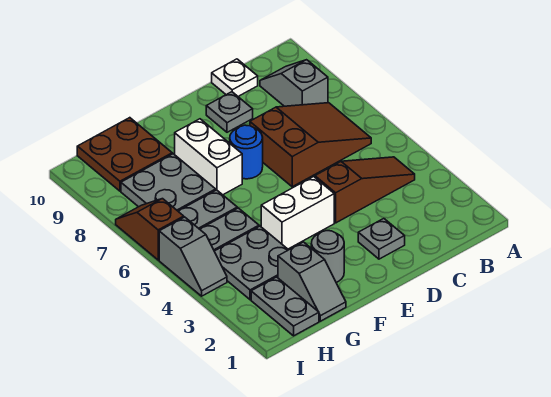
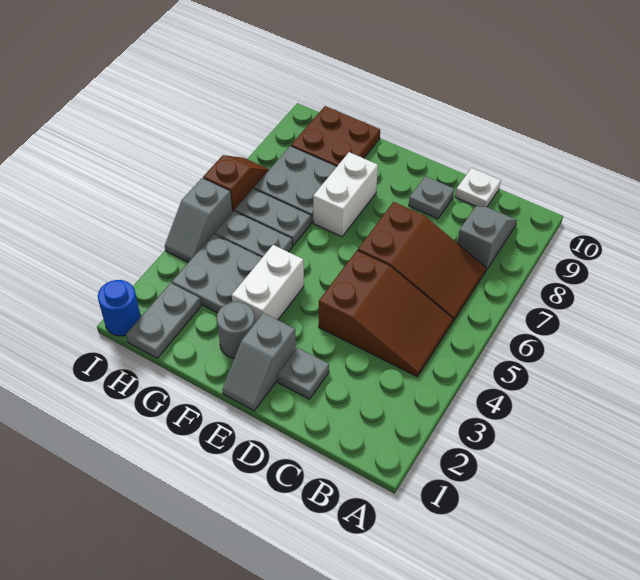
brown slope B4:D4 level 1 top D -> brown slope B4:D5 level 1 top D
white brick E4:F4 level 1 -> white brick F3:F4 level 1
blue round brick E7 level 1 -> blue round brick I1 level 1
grey slope G1:G2 level 1 top 2 -> grey slope E1:E2 level 1 top 2

